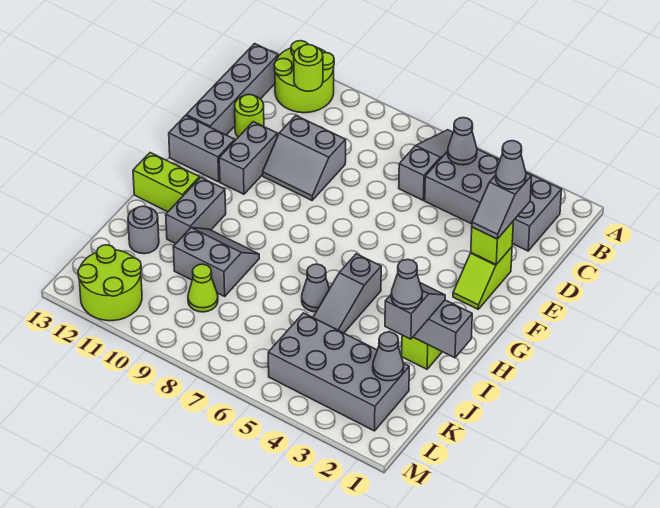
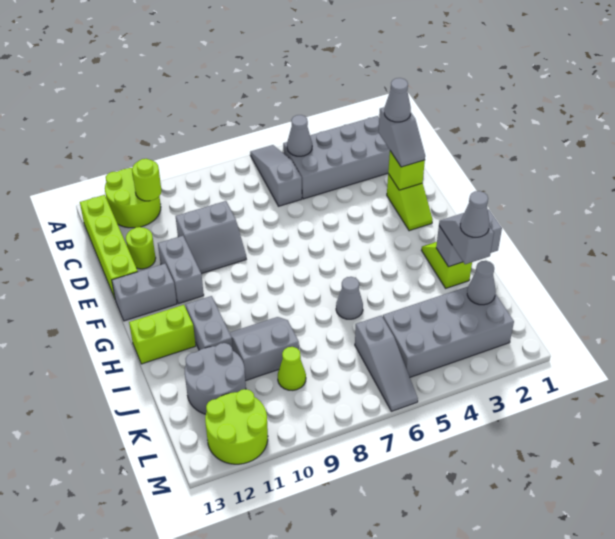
grey brick B13:E13 level 1 -> lime brick B13:E13 level 1
grey slope H5:J5 level 1 top H -> grey slope K6:M6 level 1 top K
grey round brick J12 level 1 -> grey round brick J11:K12 level 1

